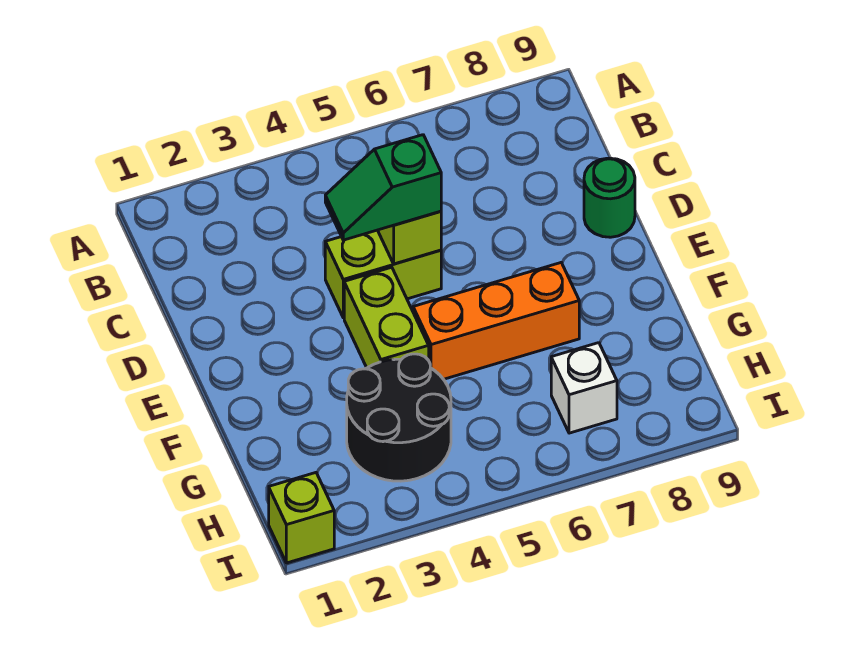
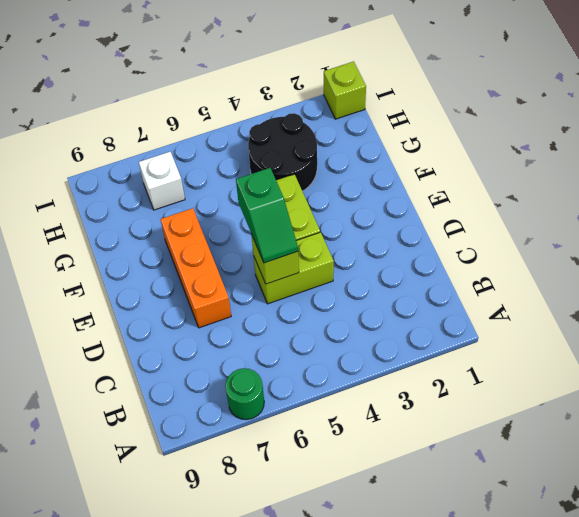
green slope D4:D5 level 3 top 5 -> green slope D5:E5 level 3 top E
green round brick D9 level 1 -> green round brick A7 level 1
orange brick F5:F7 level 1 -> orange brick D7:F7 level 1

